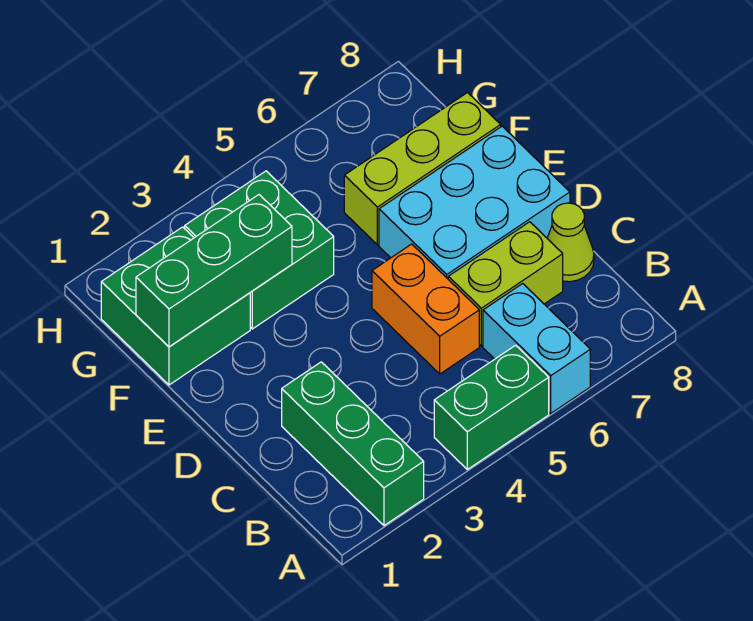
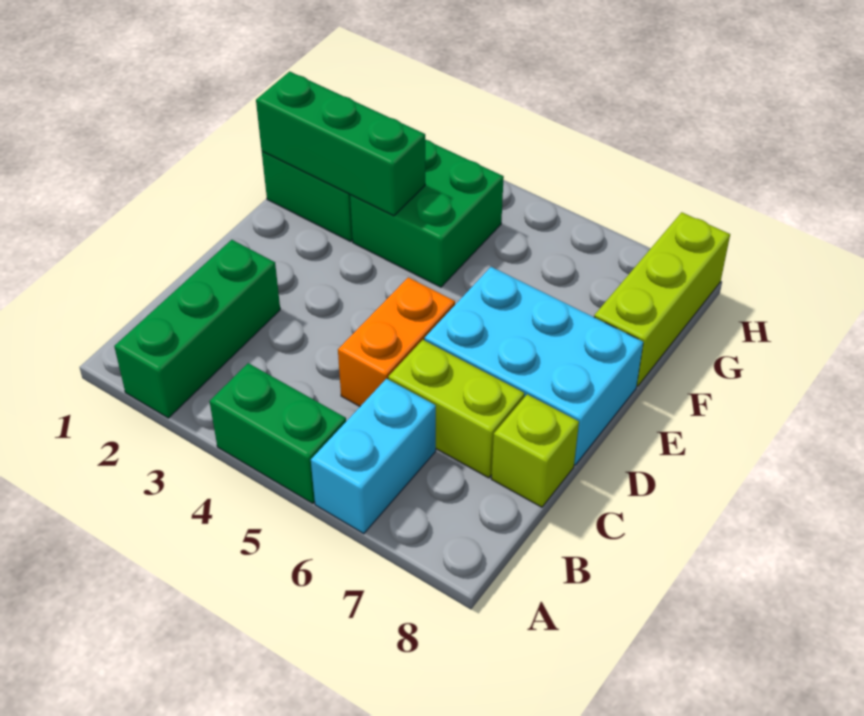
lime cone C8 level 1 -> lime brick C8 level 1
lime brick F6:F8 level 1 -> lime brick F8:H8 level 1

